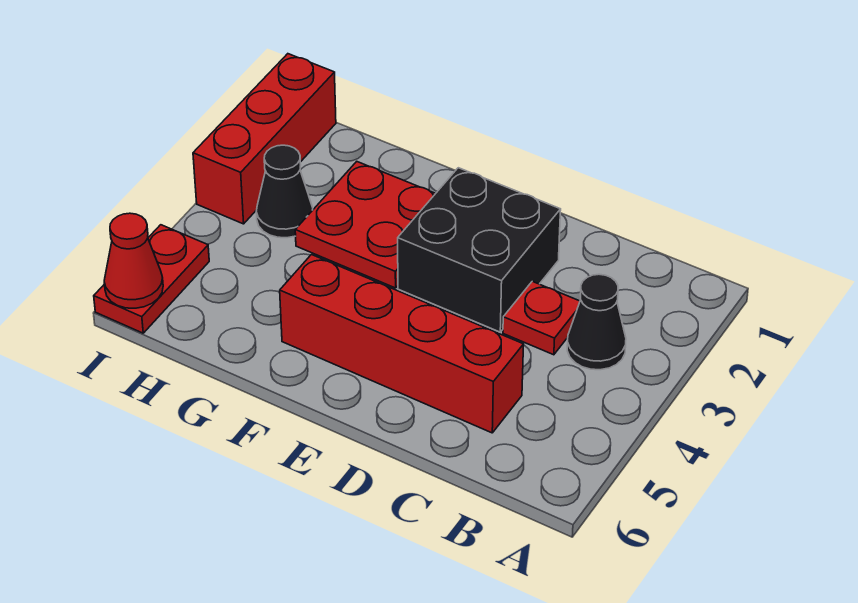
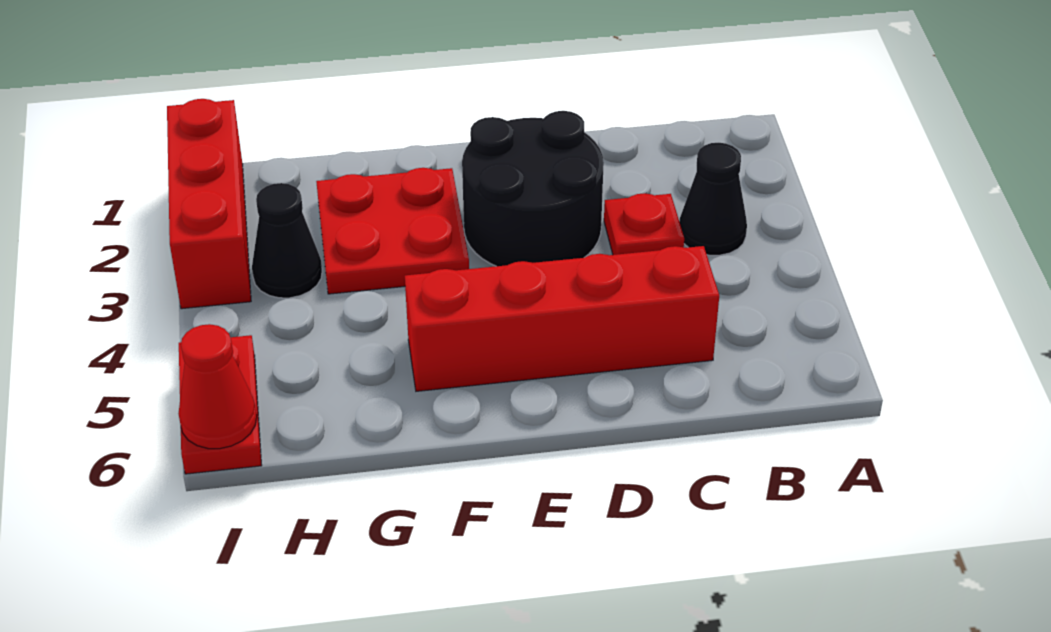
black brick D2:E3 level 1 -> black round brick D2:E3 level 1

